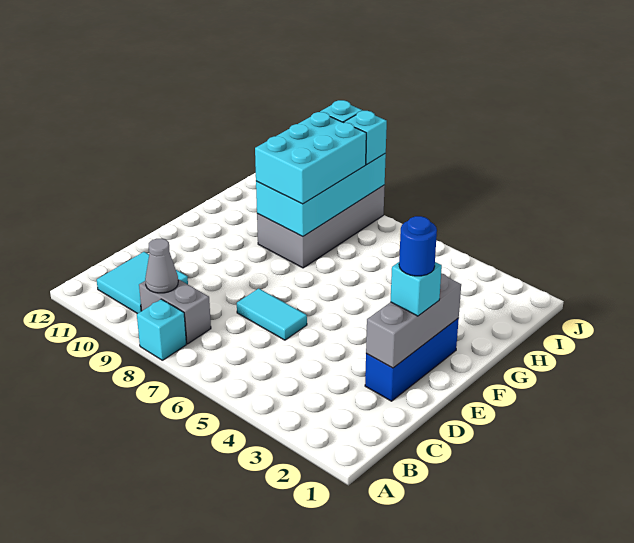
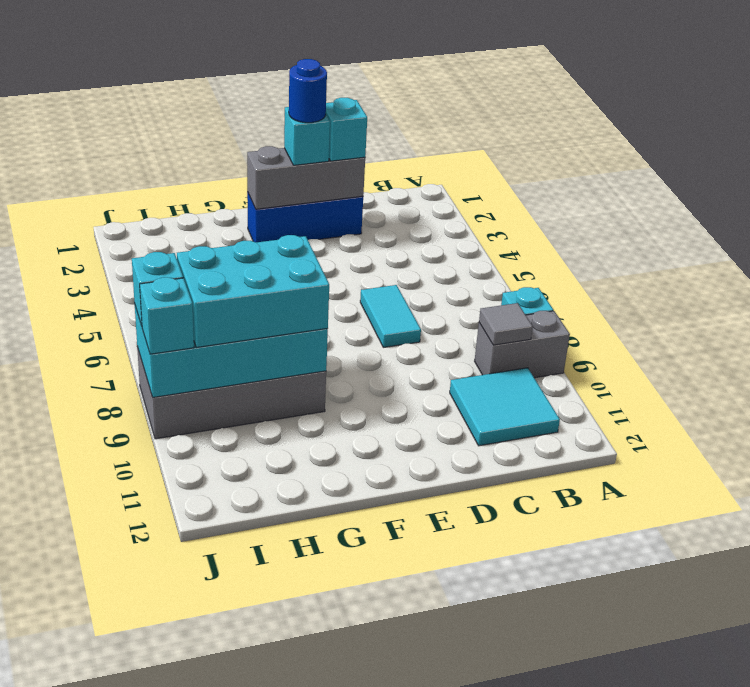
grey brick B8:B9 level 1 -> grey brick A9:B9 level 1
grey cone B9 level 2 -> grey tile B9 level 2
none -> cyan brick D2 level 3

